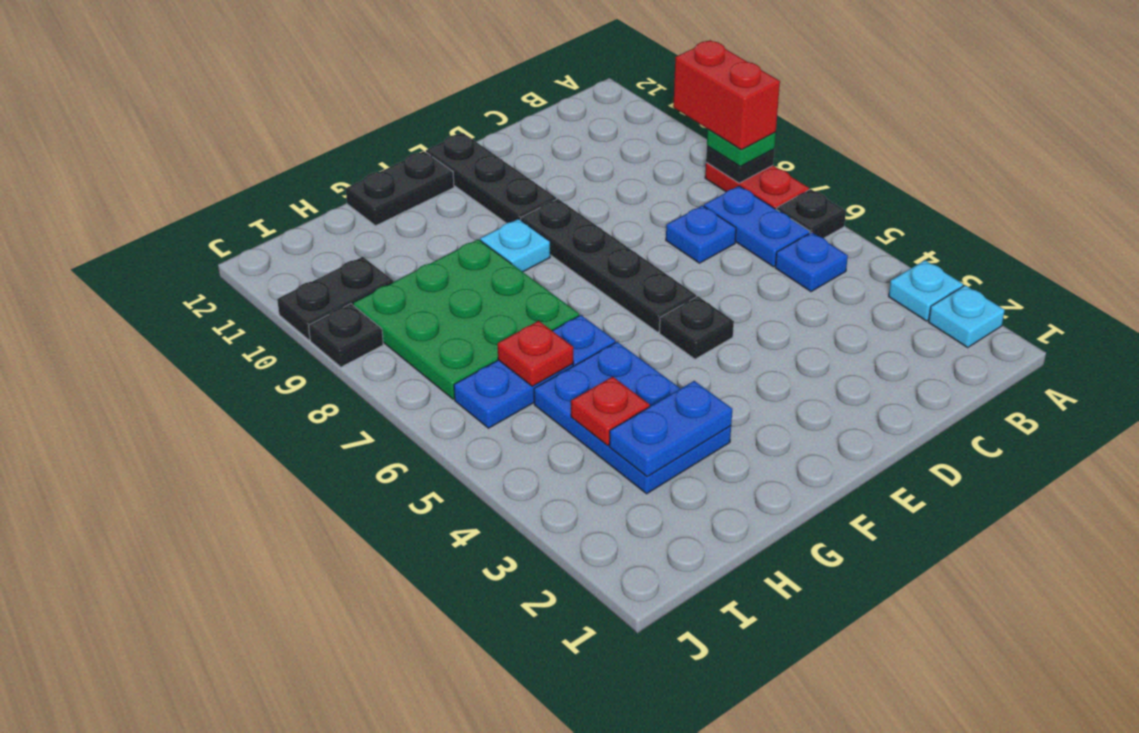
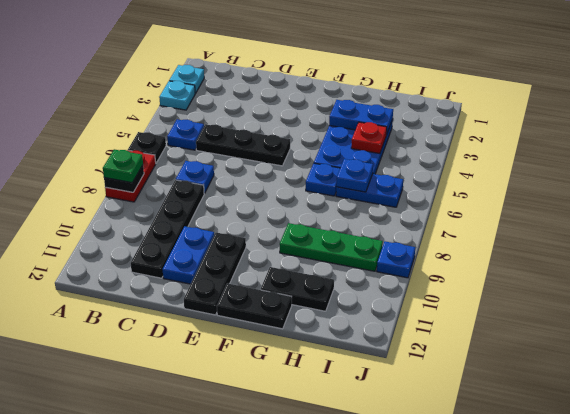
red brick A8:A9 level 4 -> none
blue plate B6:B7 level 1 -> blue plate D10:D11 level 1
black plate E5 level 1 -> black plate C5:E5 level 1
black plate E6:E9 level 1 -> black plate C8:C11 level 1
cyan plate F9 level 1 -> none
green plate G7:I9 level 1 -> green plate G9:I9 level 1
red plate H6 level 2 -> blue plate H6 level 2
black plate I10:J10 level 1 -> black plate G11:H11 level 1
black plate J9 level 1 -> blue plate J9 level 1

